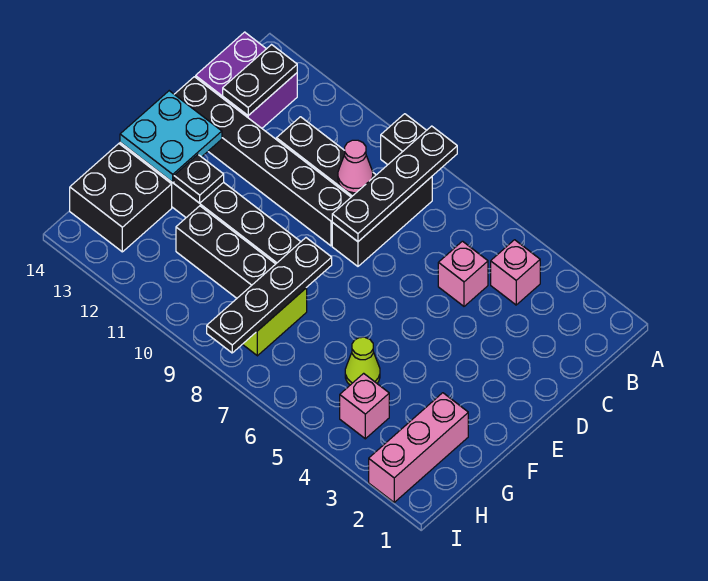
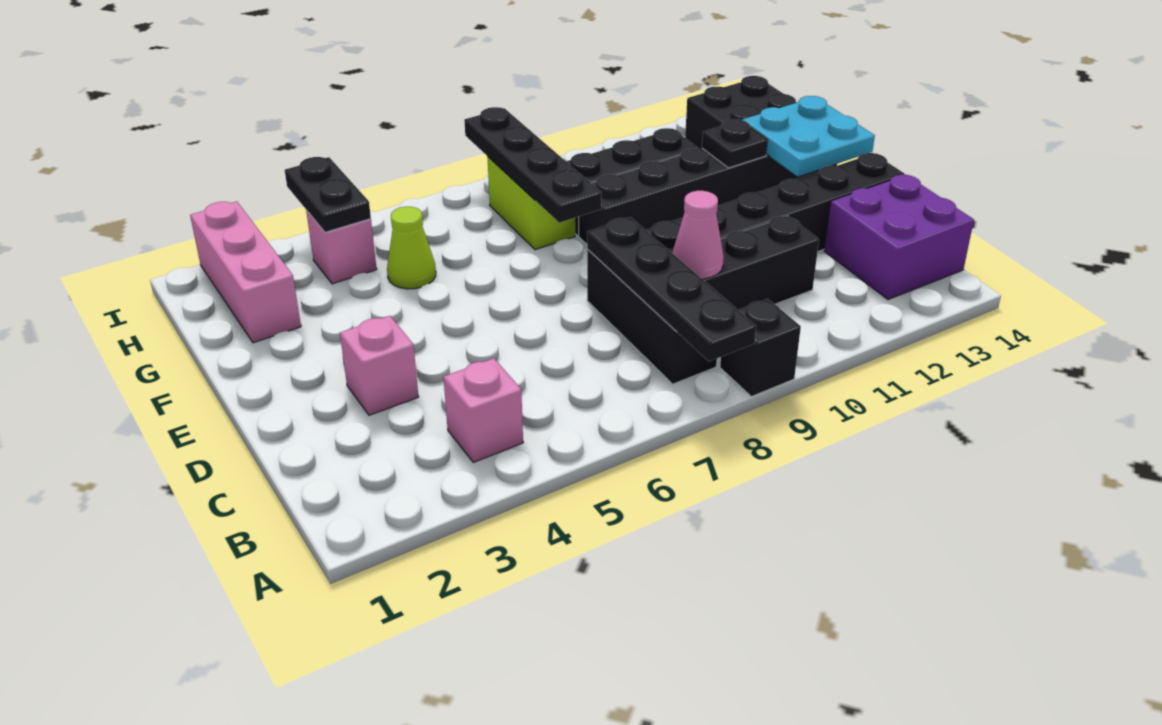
black plate B13:C13 level 2 -> black plate H4:I4 level 2
pink brick C5 level 1 -> pink brick D3 level 1

